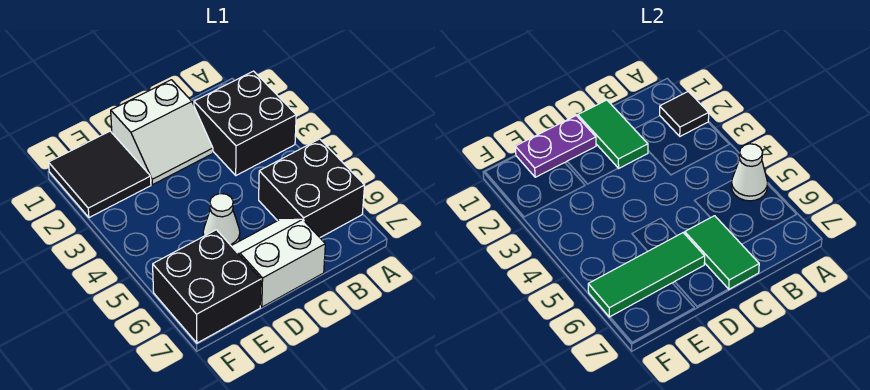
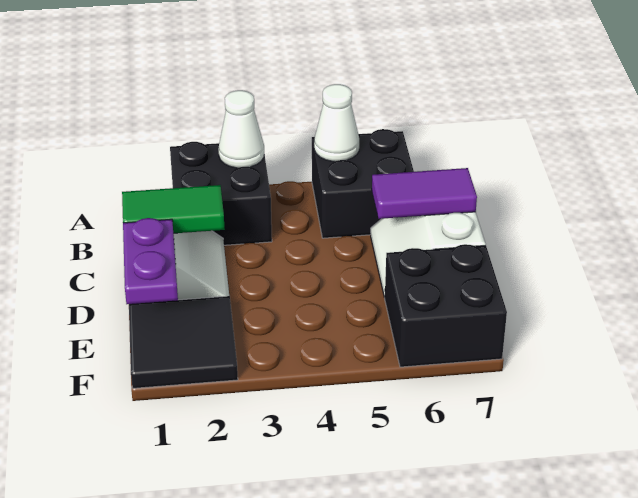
black tile A2 level 2 -> none
green tile C6:C7 level 2 -> purple tile C6:C7 level 2
white cone D5 level 1 -> white cone A3 level 2
green tile D6:F6 level 2 -> none

